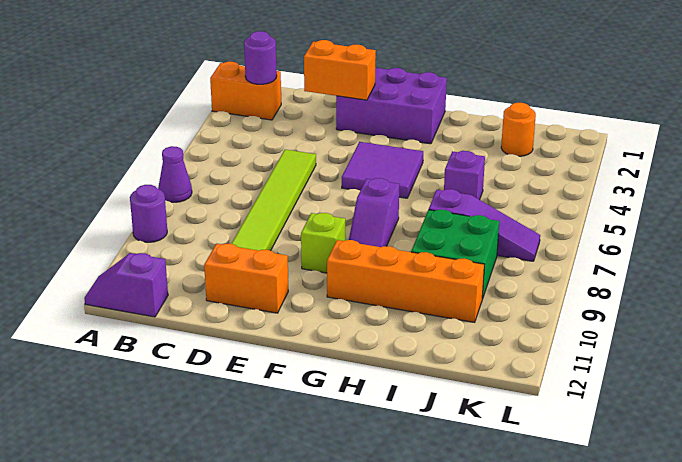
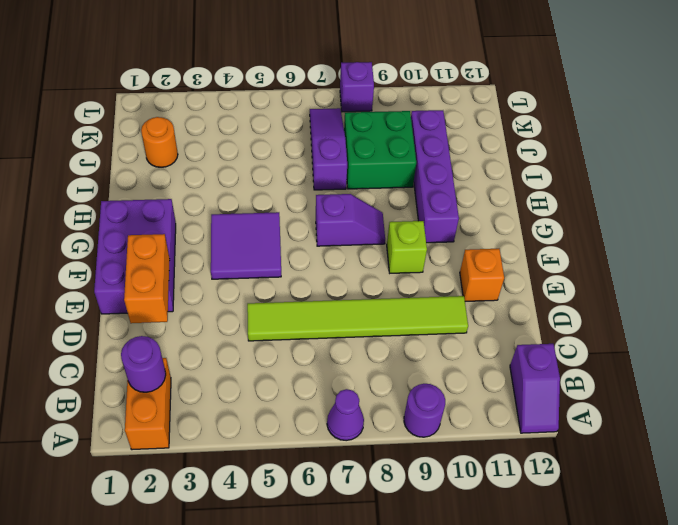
orange brick D11:E11 level 1 -> orange brick E11 level 1
orange brick G10:J10 level 1 -> purple brick G10:J10 level 1
purple brick I5 level 1 -> purple brick L8 level 1

